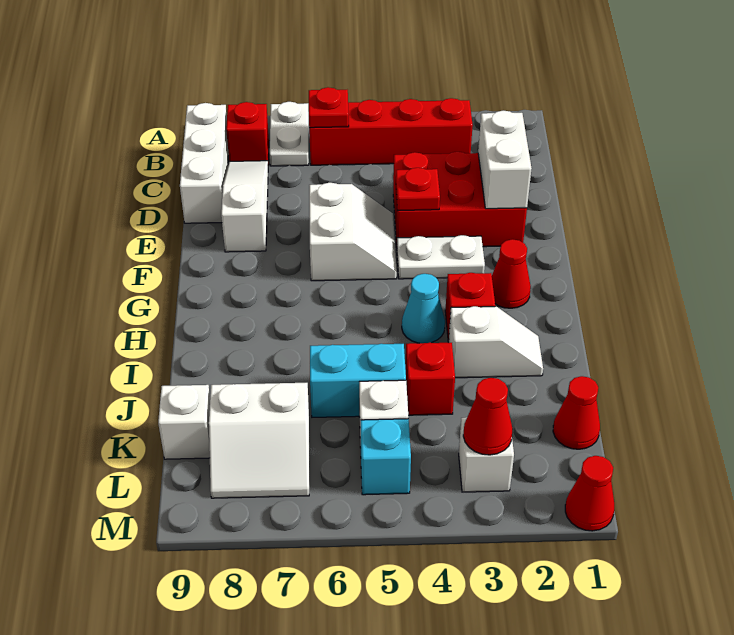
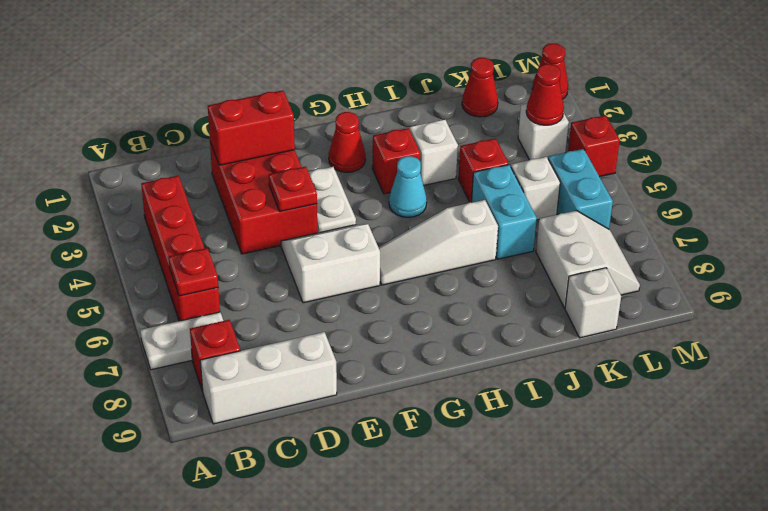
white slope C8:E8 level 1 top E -> white slope G6:I6 level 1 top I
white brick D2:E2 level 2 -> red brick D2:E2 level 2
cyan brick L5 level 1 -> cyan brick L5:L6 level 1
none -> red brick M4 level 1

